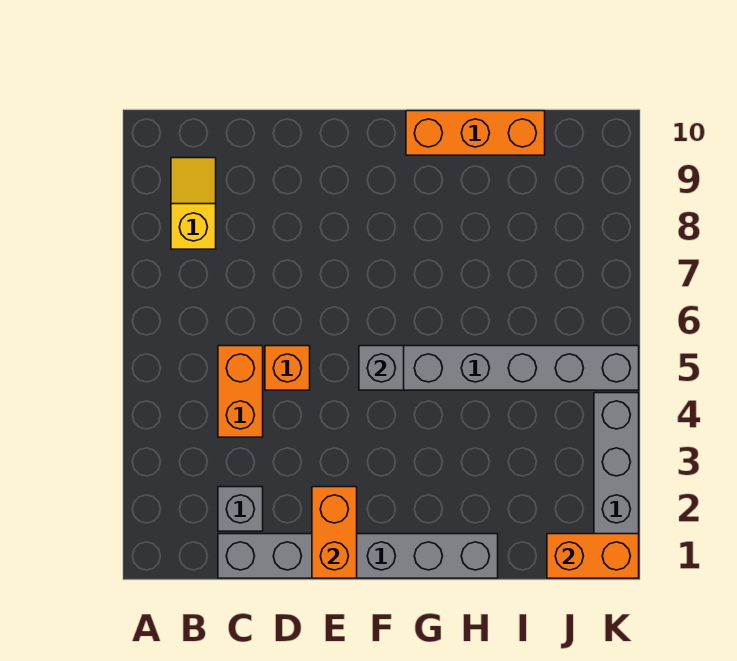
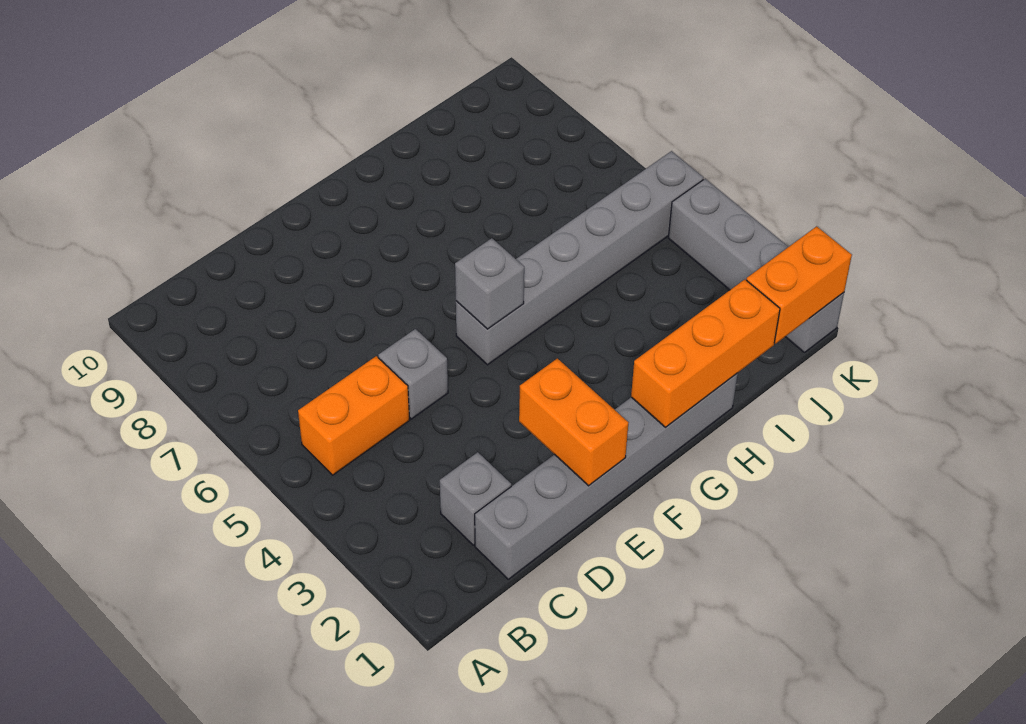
yellow slope B8:B9 level 1 top 8 -> none
orange brick C4:C5 level 1 -> orange brick B5:C5 level 1
orange brick D5 level 1 -> grey brick D5 level 1
orange brick G10:I10 level 1 -> orange brick G1:I1 level 2

